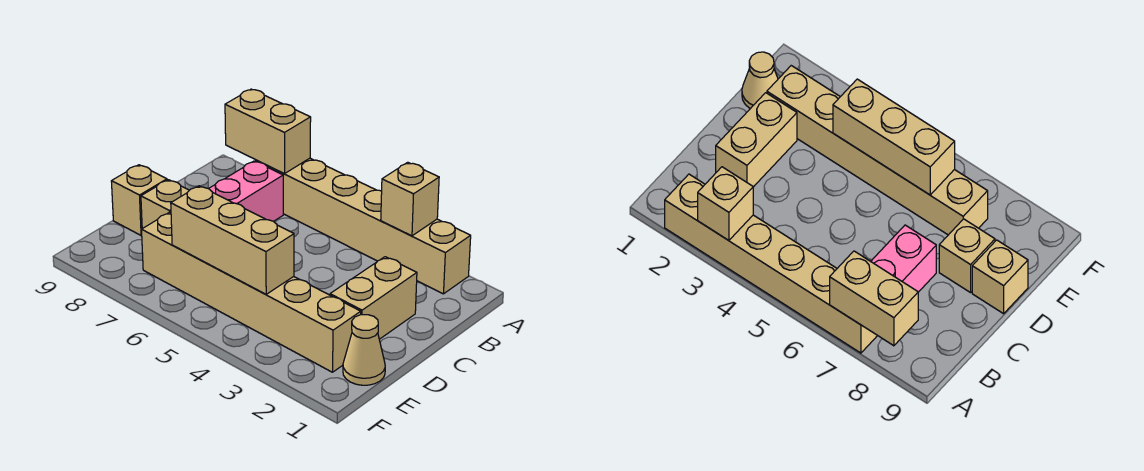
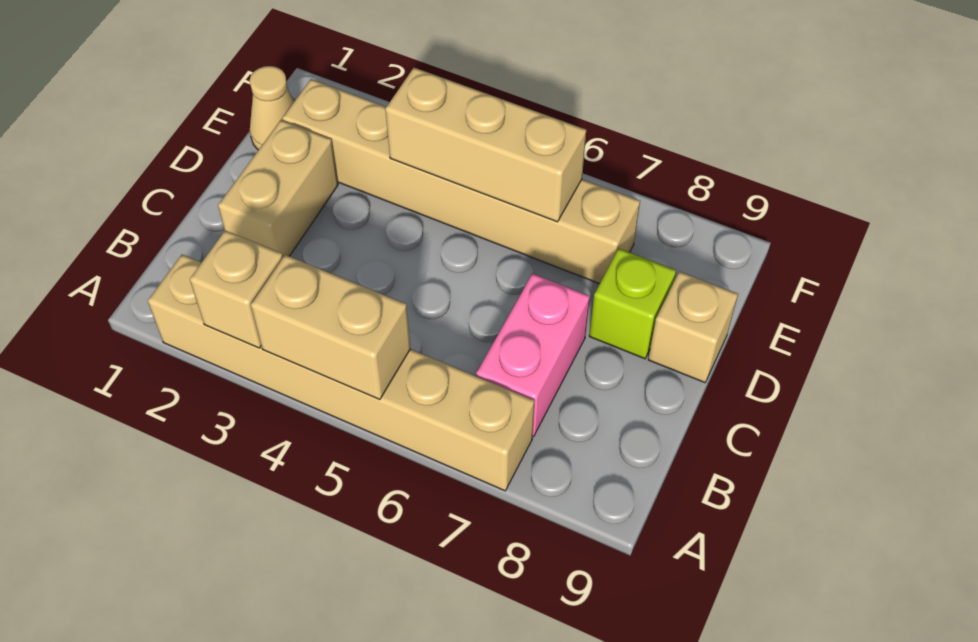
tan brick A7:A8 level 2 -> tan brick A4:A5 level 2
tan brick D8 level 1 -> lime brick D8 level 1

